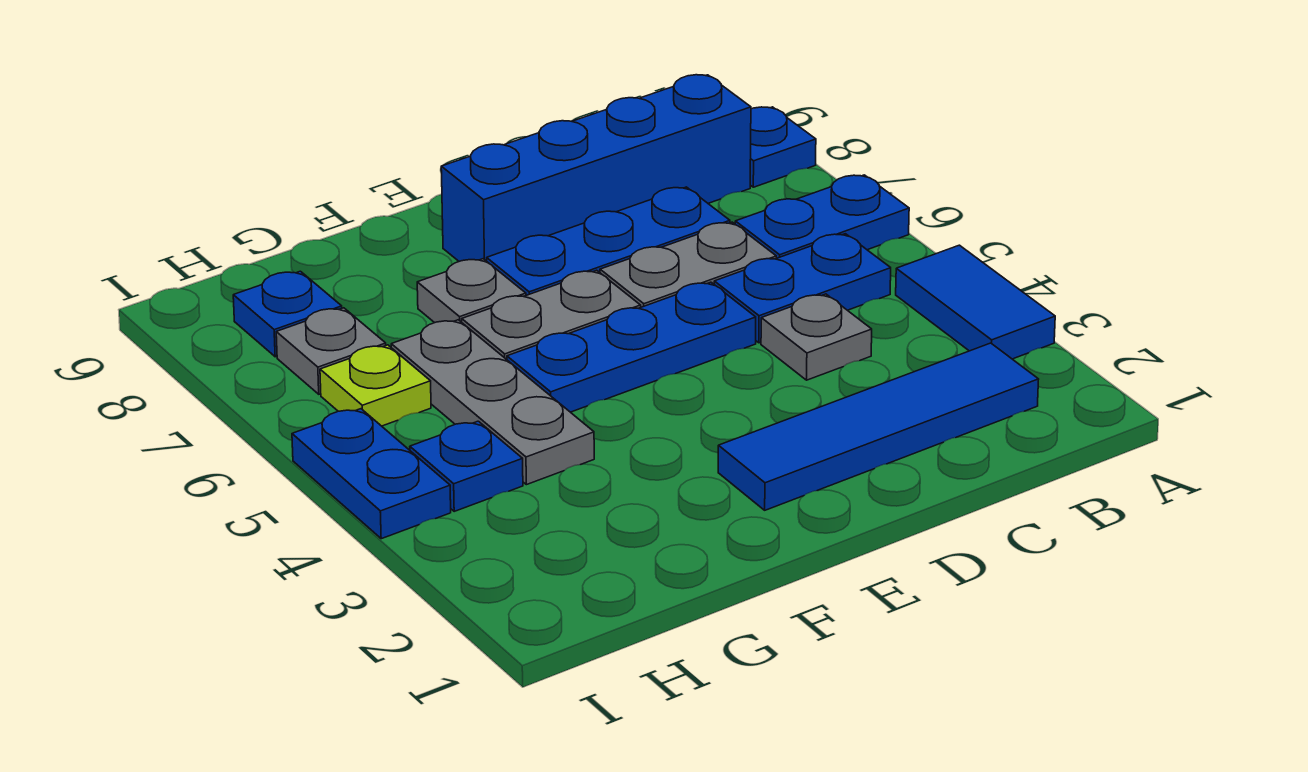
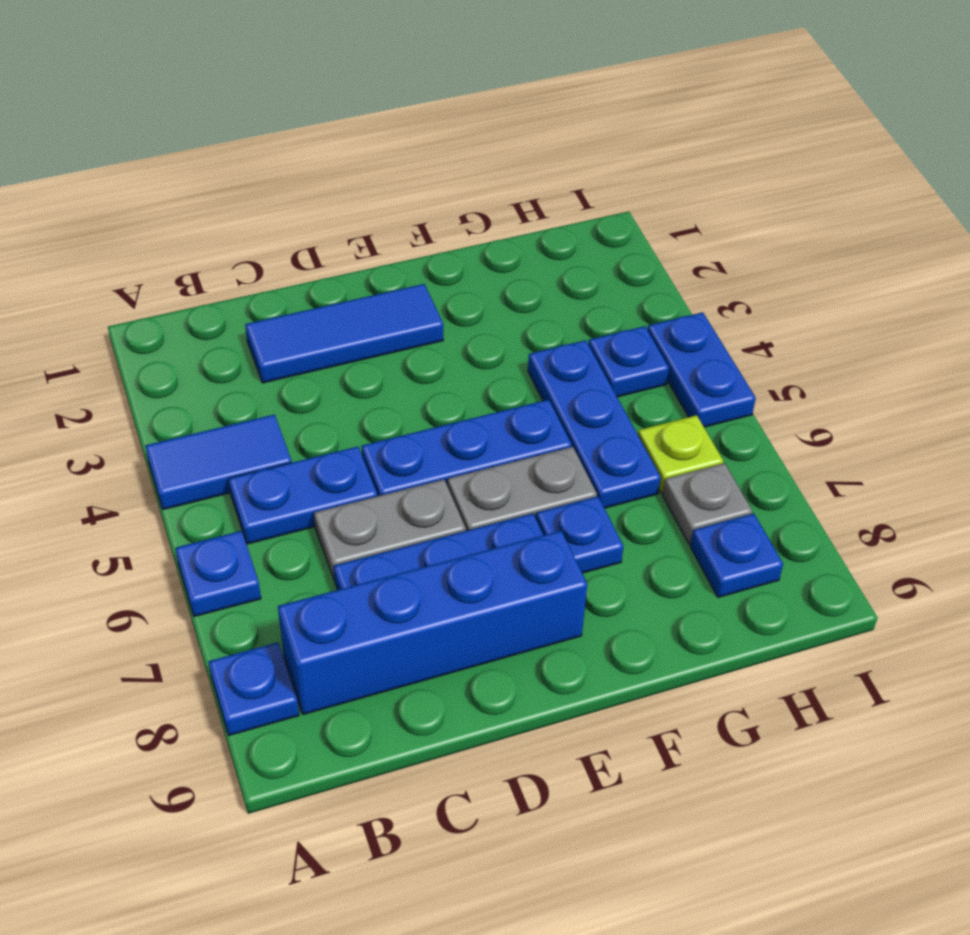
blue tile A3:A4 level 1 -> blue tile A4:B4 level 1
blue plate A6:B6 level 1 -> blue plate A6 level 1
blue tile B2:E2 level 1 -> blue tile C2:E2 level 1
grey plate C4 level 1 -> none
grey plate F7 level 1 -> blue plate F7 level 1
grey plate G4:G6 level 1 -> blue plate G4:G6 level 1

